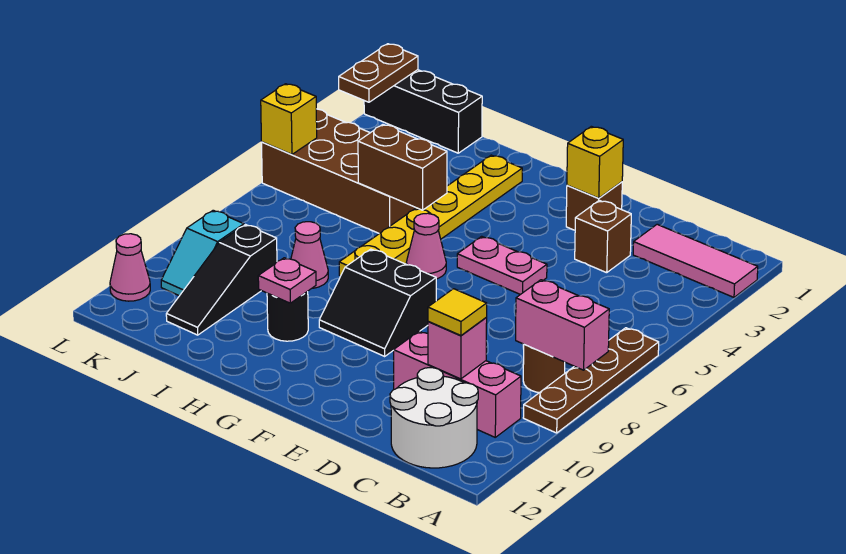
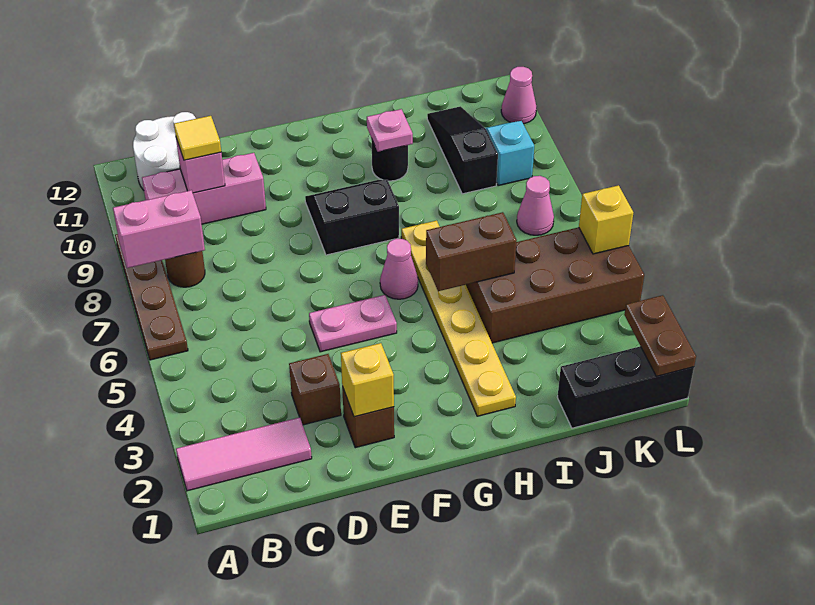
pink cone I8 level 1 -> pink cone K7 level 1

